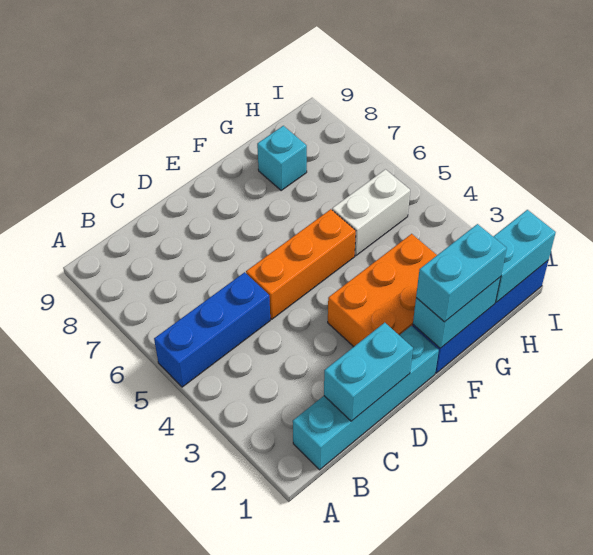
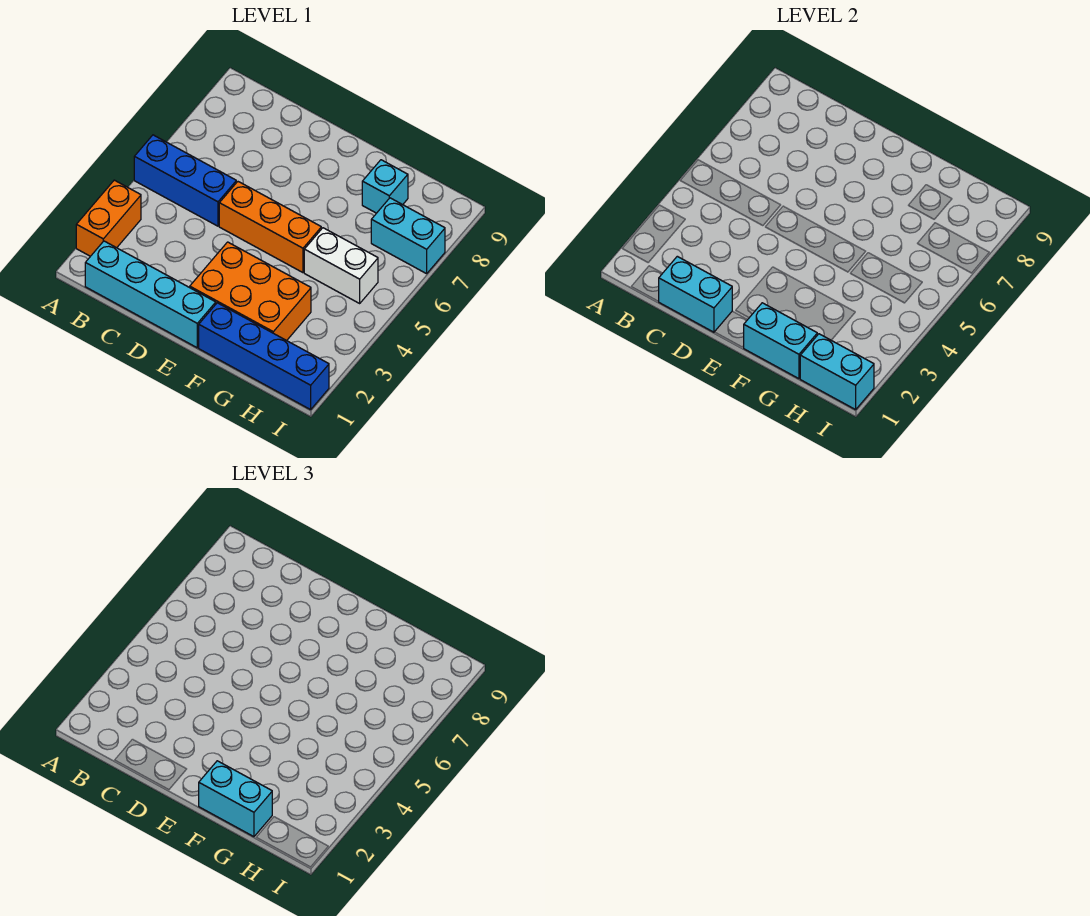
none -> orange brick A2:A3 level 1
none -> cyan brick H7:I7 level 1

